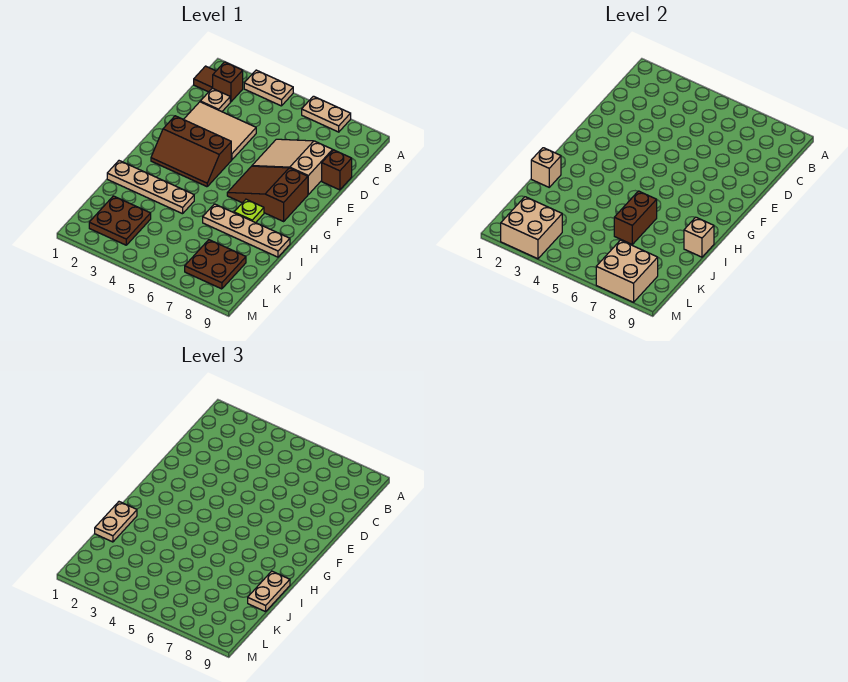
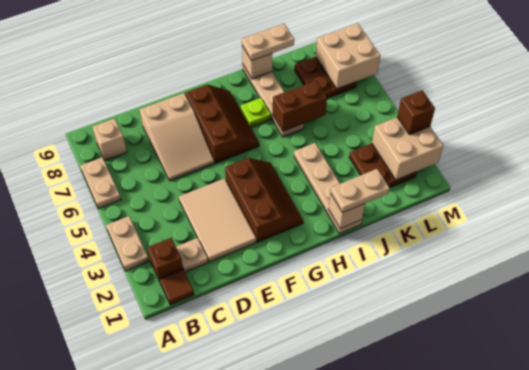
none -> tan brick B8 level 1
brown brick D9 level 1 -> brown brick M3 level 3
brown slope F6:G8 level 1 top 8 -> brown slope F6:G8 level 1 top F

